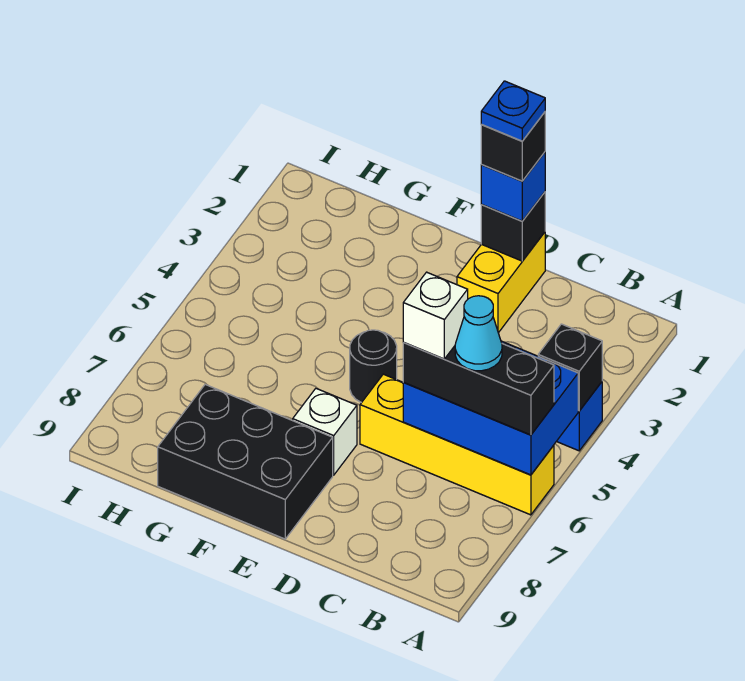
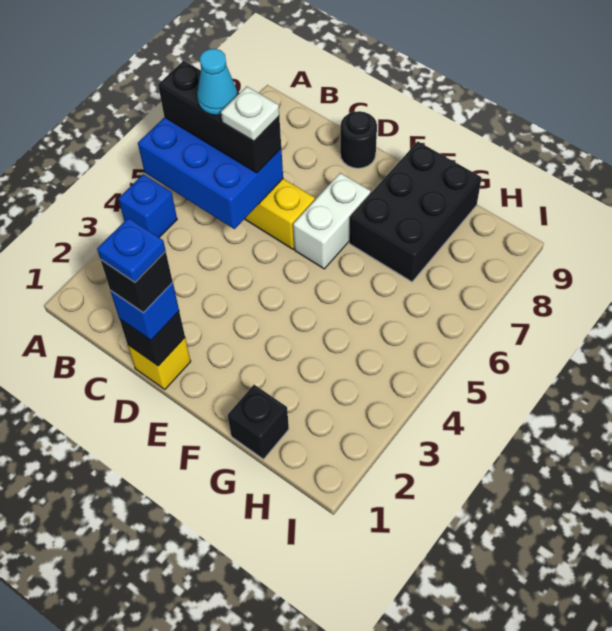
black brick A4 level 2 -> black brick G1 level 1
white brick C6 level 4 -> white plate C6 level 4
yellow brick D1:D2 level 1 -> yellow brick D1 level 1
black round brick E5 level 1 -> black round brick D9 level 1
white brick E7 level 1 -> white brick E6:E7 level 1
black brick E8:G9 level 1 -> black brick F7:G9 level 1

